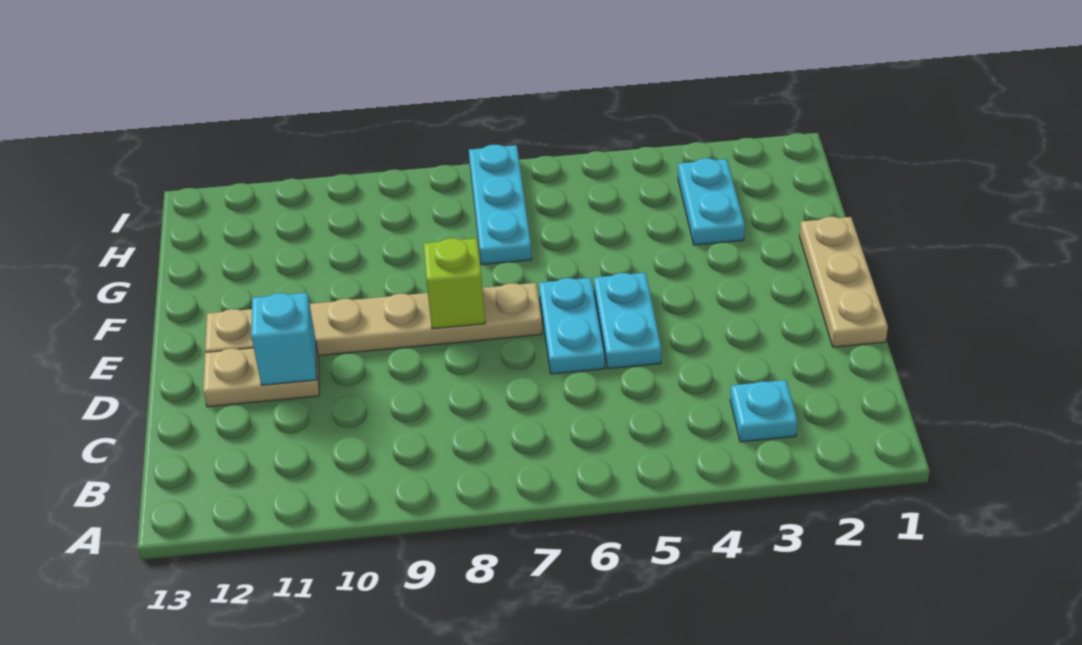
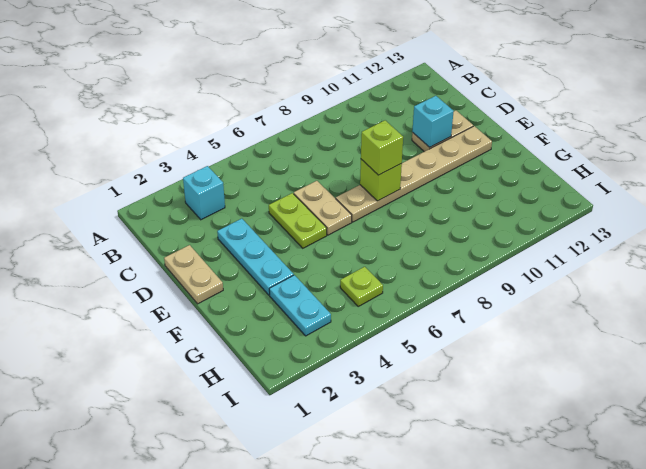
cyan plate B3 level 1 -> cyan brick B3 level 1
tan plate D1:F1 level 1 -> tan plate D1:E1 level 1
cyan plate D5:E5 level 1 -> lime plate D5:E5 level 1
cyan plate D6:E6 level 1 -> tan plate D6:E6 level 1
none -> lime brick E8 level 3
cyan plate G7:I7 level 1 -> cyan plate D3:F3 level 1
none -> lime plate H5 level 1

